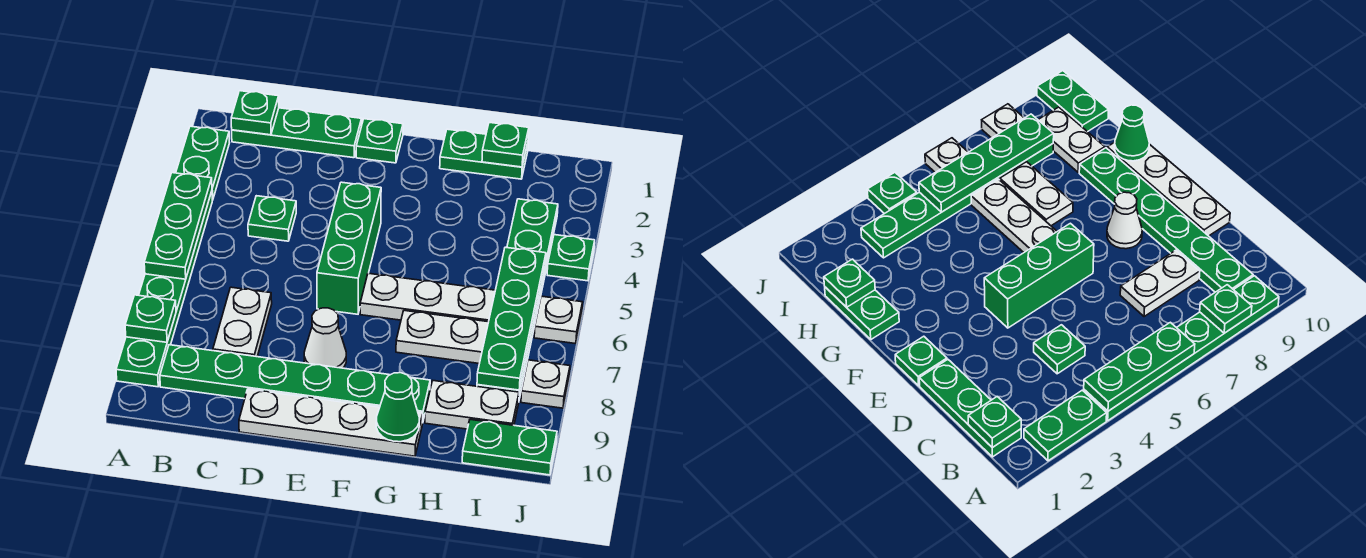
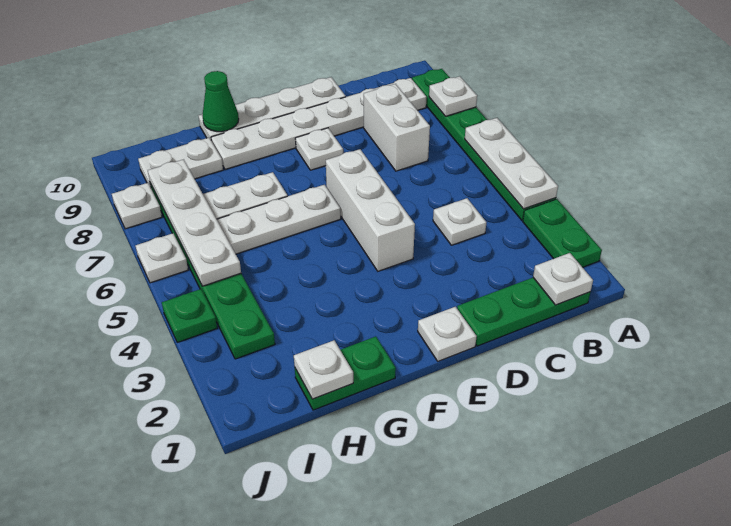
green plate A4:A6 level 2 -> white plate A4:A6 level 2
green plate A8 level 2 -> white plate A8 level 2
green plate B1 level 2 -> white plate B1 level 2
green plate B9:G9 level 1 -> white plate B9:G9 level 1
green plate C4 level 1 -> white plate C4 level 1
white plate C7:C8 level 1 -> white brick C7:C8 level 1
green plate E1 level 1 -> white plate E1 level 1
green brick E4:E6 level 1 -> white brick E4:E6 level 1
white cone E8 level 1 -> white plate E8 level 1
green plate H1 level 2 -> white plate H1 level 2
green plate I5:I8 level 2 -> white plate I5:I8 level 2
green plate I10:J10 level 1 -> none

